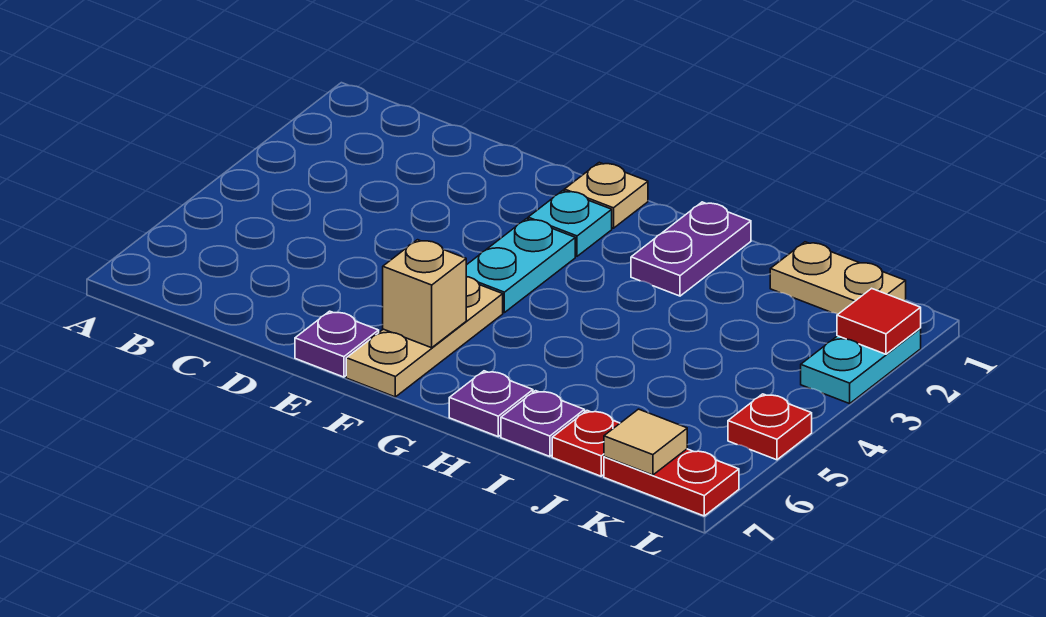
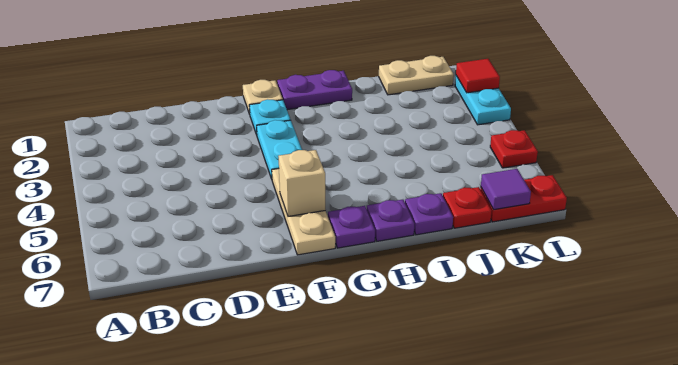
purple plate E7 level 1 -> purple plate G7 level 1
purple plate H1:H2 level 1 -> purple plate G1:H1 level 1
tan tile K7 level 2 -> purple tile K7 level 2

